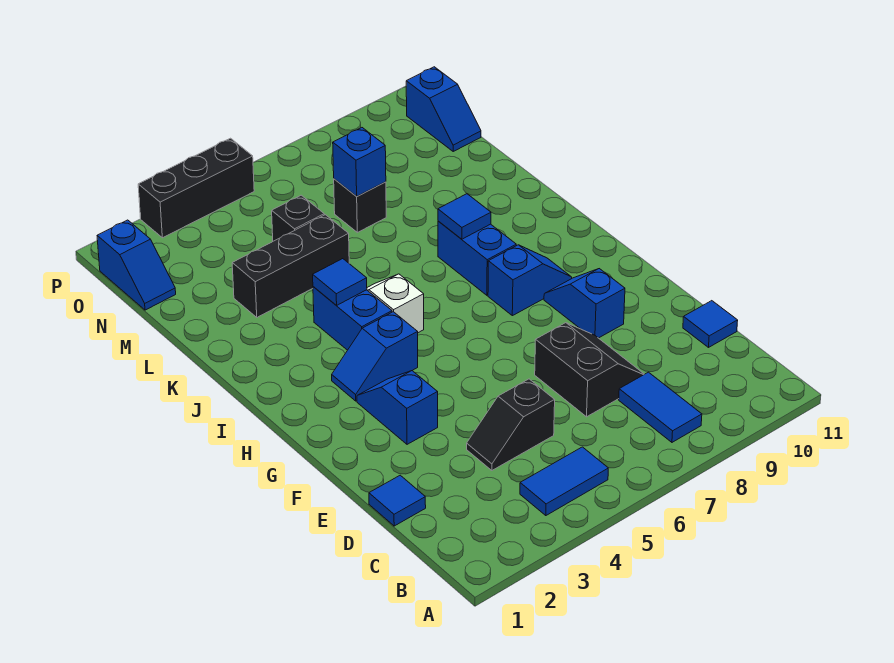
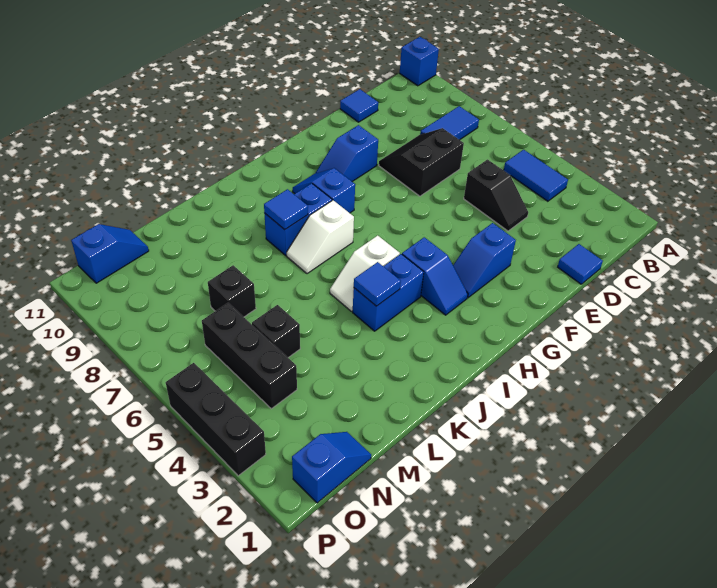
none -> white slope I7:J7 level 1 top I
black brick L3:L5 level 1 -> black brick N4:N6 level 1
blue brick M7 level 2 -> blue brick A11 level 1

